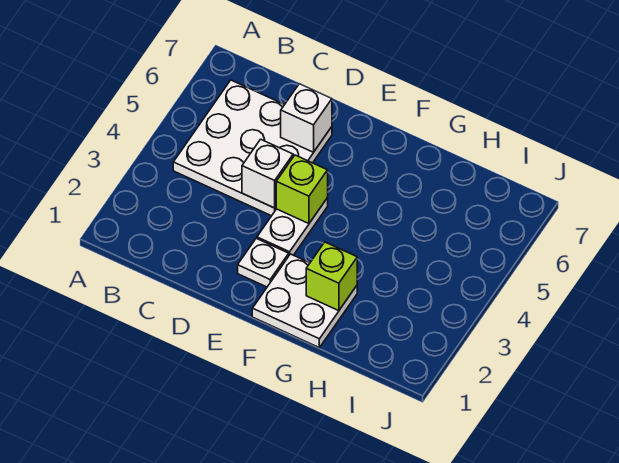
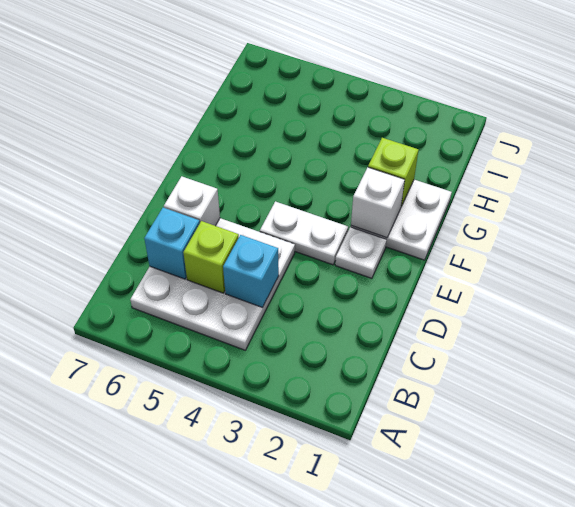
none -> cyan brick C4 level 2
none -> cyan brick C6 level 2
white brick D4 level 2 -> white brick F2 level 2
lime brick E4 level 2 -> lime brick C5 level 2

